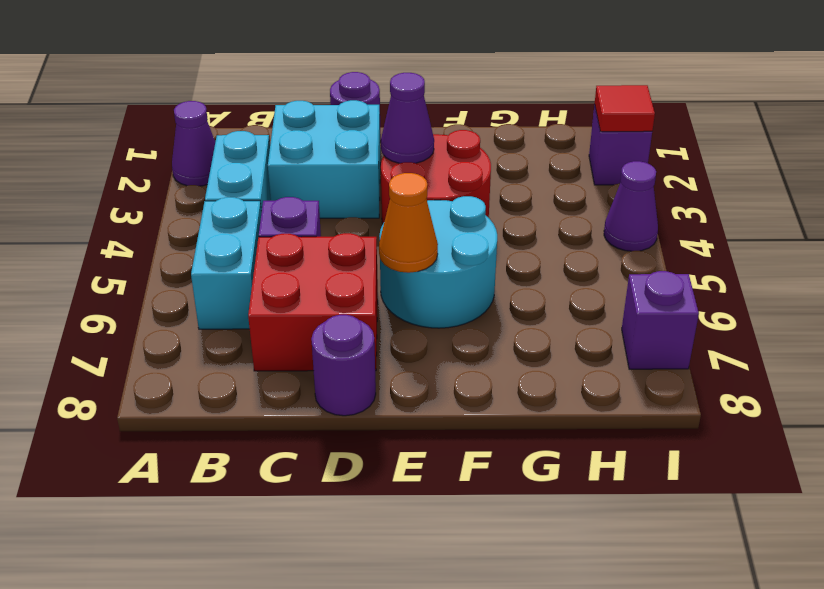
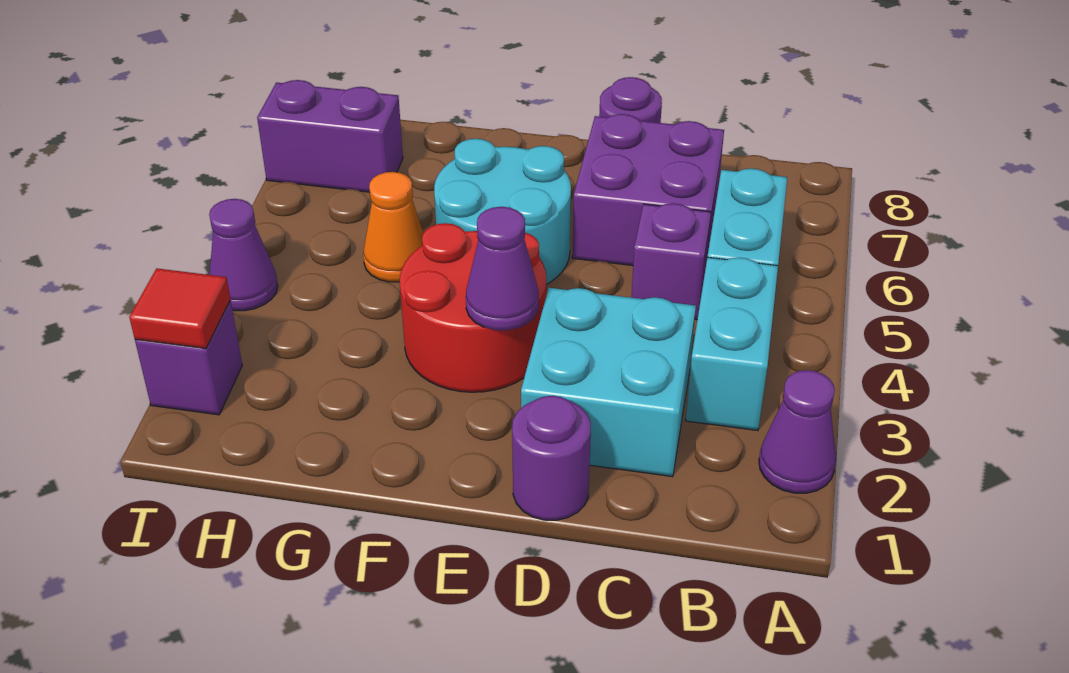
red brick C6:D7 level 1 -> purple brick C6:D7 level 1
orange cone E6 level 2 -> orange cone G5 level 1
purple brick I7 level 1 -> purple brick H7:I7 level 1

